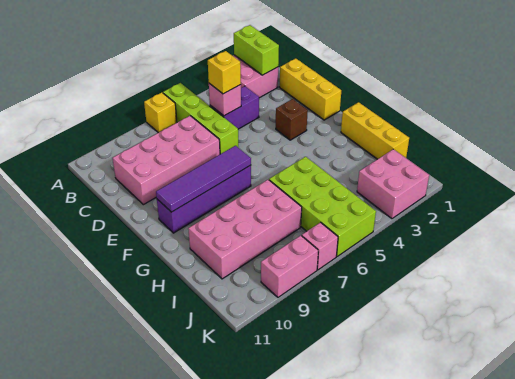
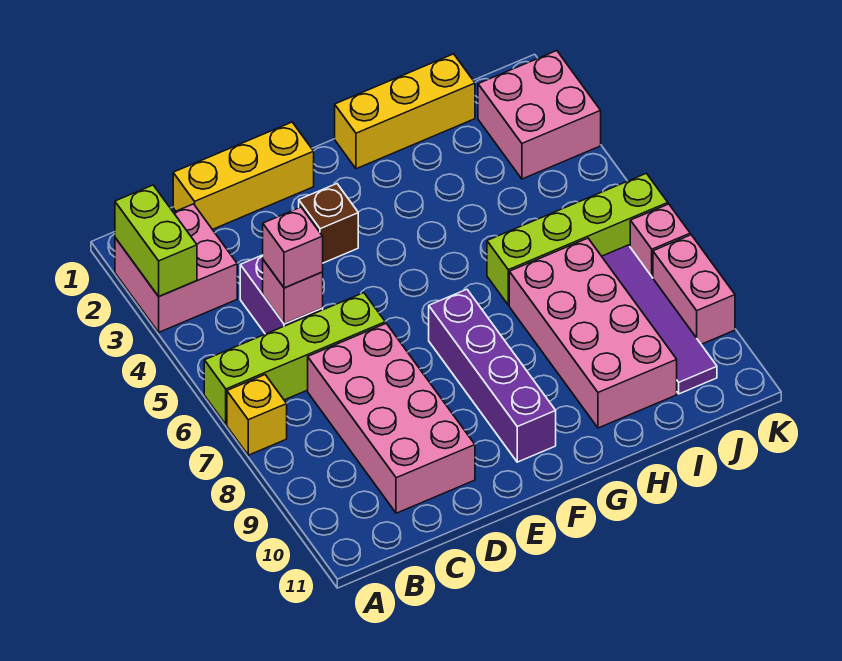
lime brick A2:B2 level 2 -> lime brick A2:A3 level 2
yellow brick C5 level 3 -> pink brick C5 level 3
purple tile F7:F10 level 2 -> purple tile J7:J10 level 1
lime brick H5:K6 level 1 -> lime brick H6:K6 level 1

